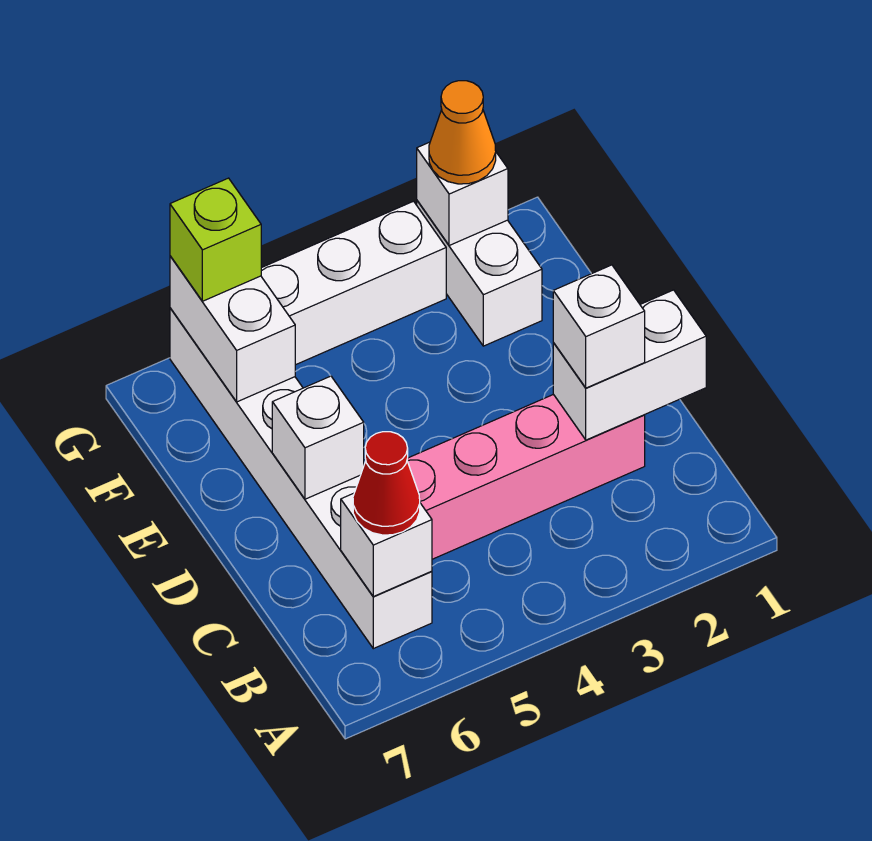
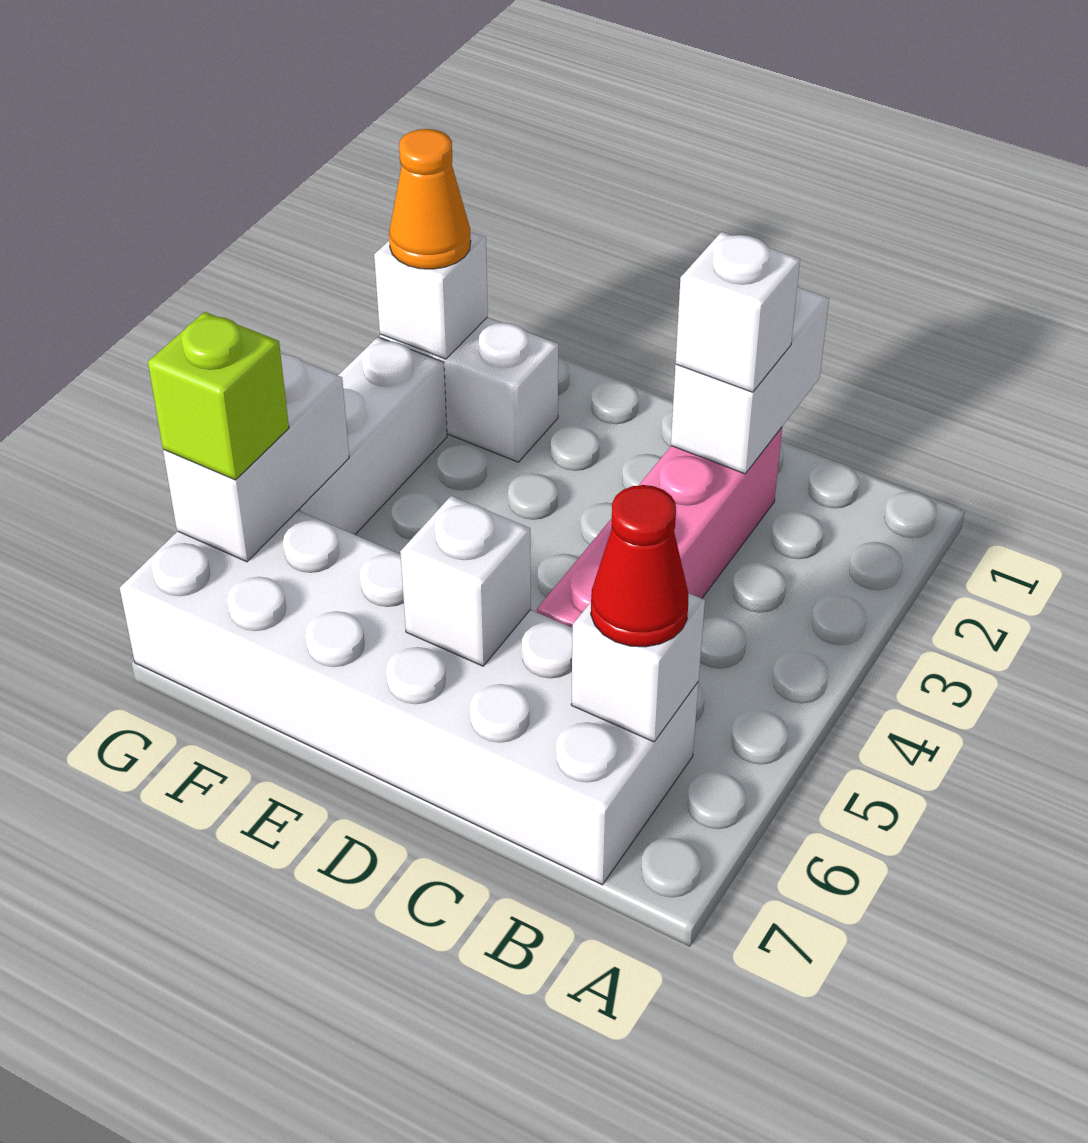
white brick B6:G6 level 1 -> white brick B6:G7 level 1
white brick F6:G6 level 2 -> white brick G5:G6 level 2

